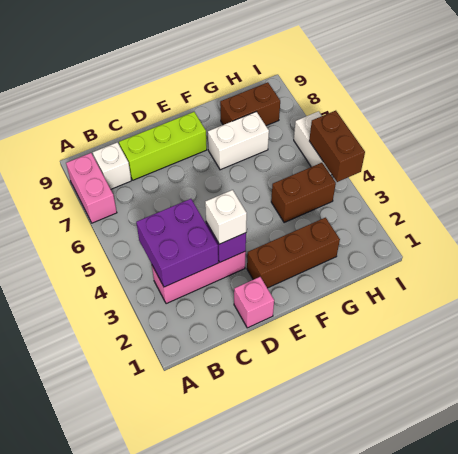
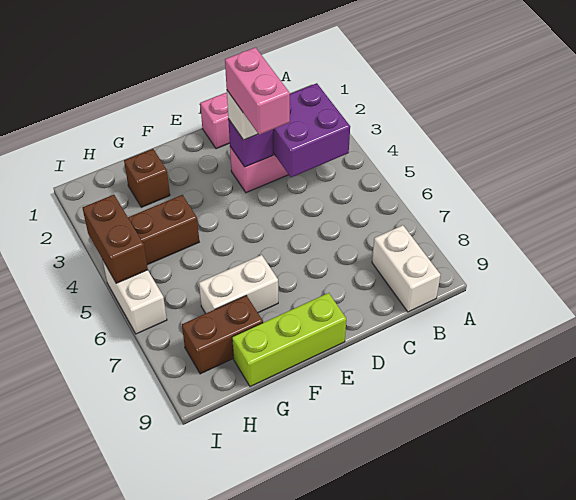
pink brick A7:A8 level 1 -> pink brick D3:D4 level 4
white brick B8 level 1 -> white brick B8:B9 level 1
lime brick C8:E8 level 1 -> lime brick E9:G9 level 1
brown brick E2:G2 level 1 -> brown brick G2 level 1

